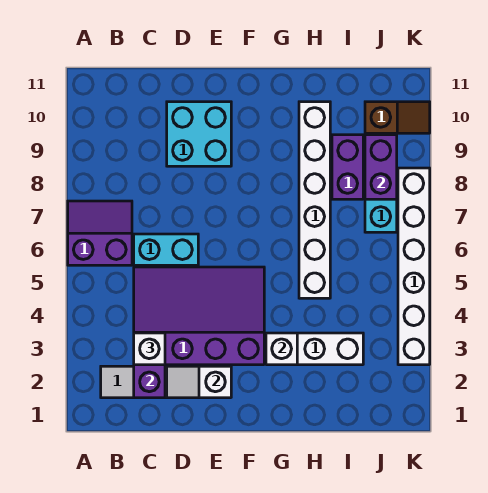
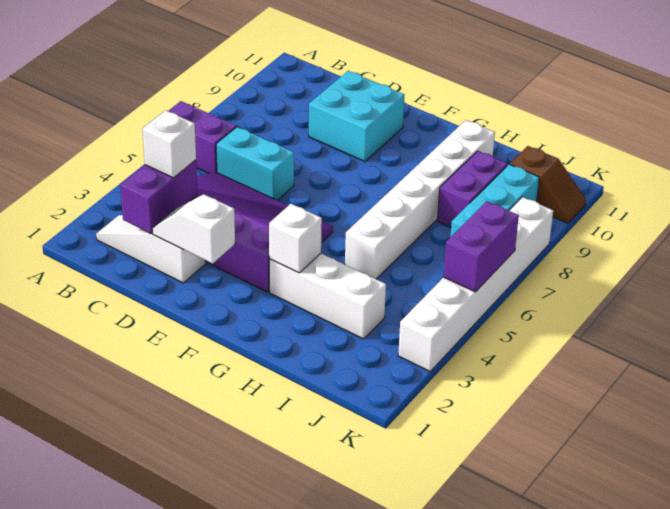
purple brick J8:J9 level 2 -> purple brick K5:K6 level 2

